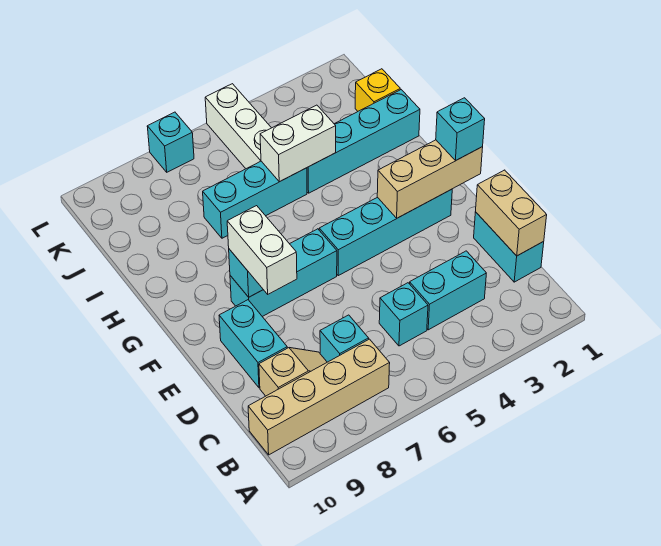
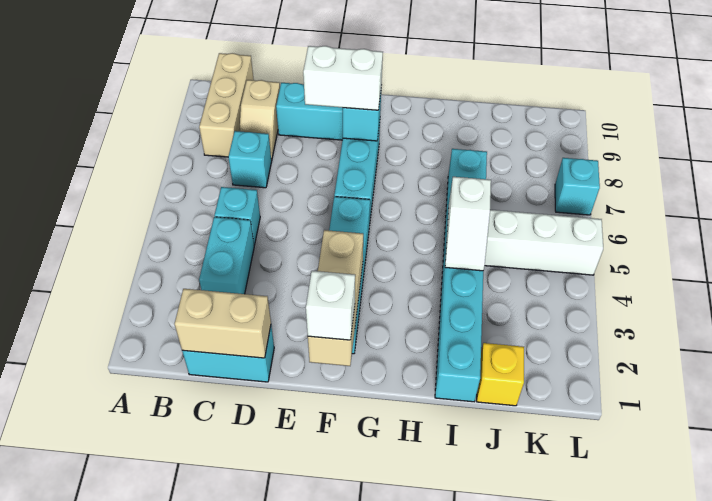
tan brick B7:B10 level 1 -> tan brick B8:B10 level 1
cyan brick F1 level 3 -> white brick F1 level 3
white brick I4:I5 level 2 -> white slope I4:I5 level 2 top 5

